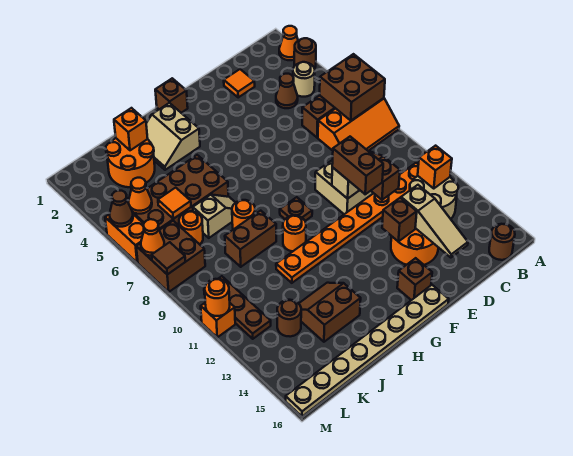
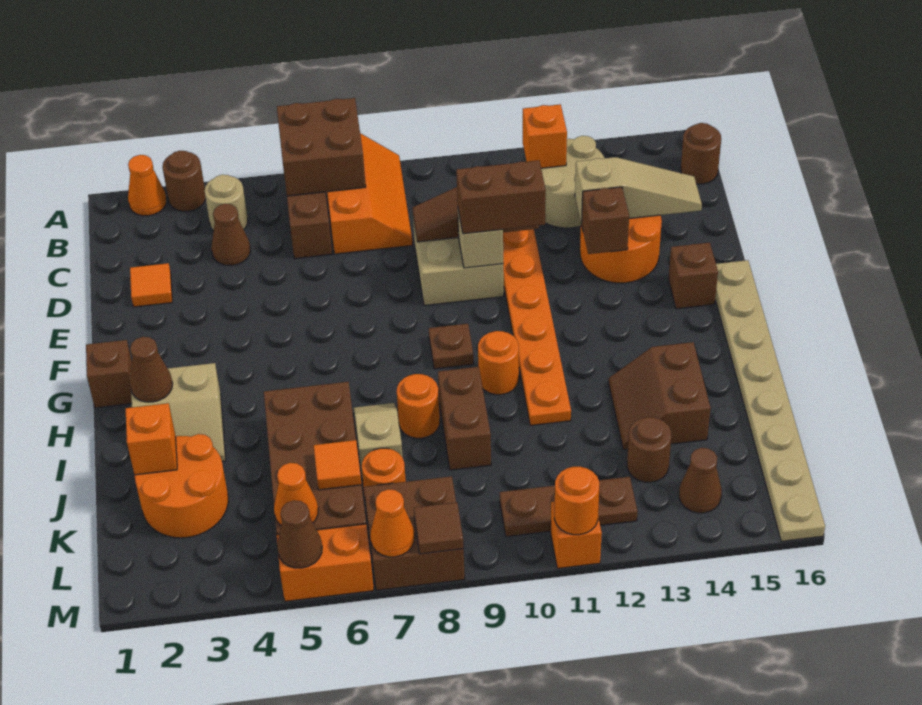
none -> brown cone H2 level 2
none -> brown cone L14 level 1

